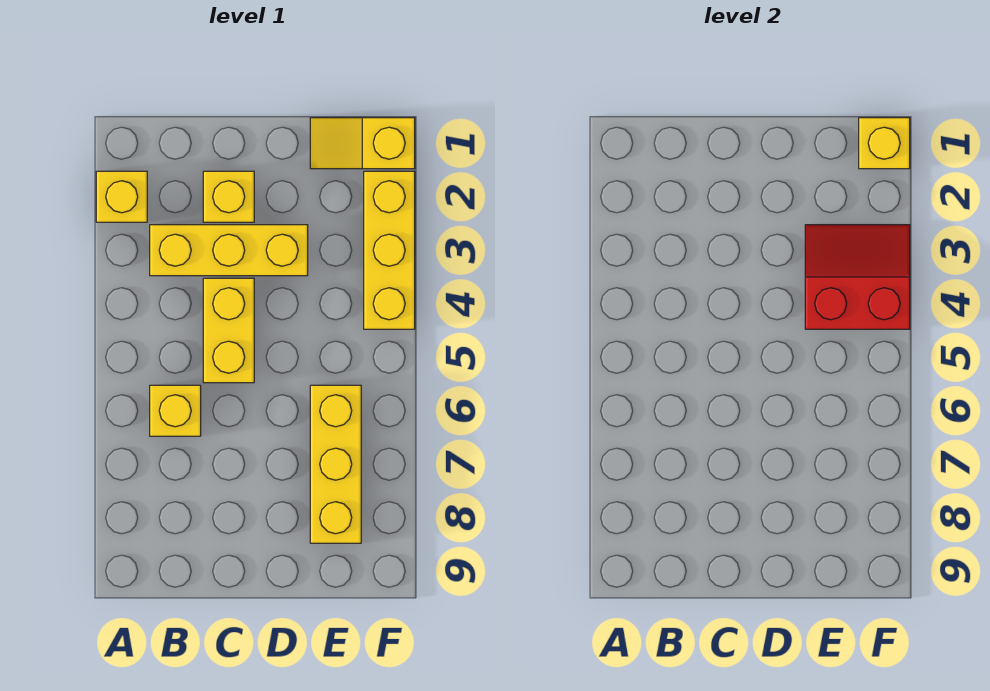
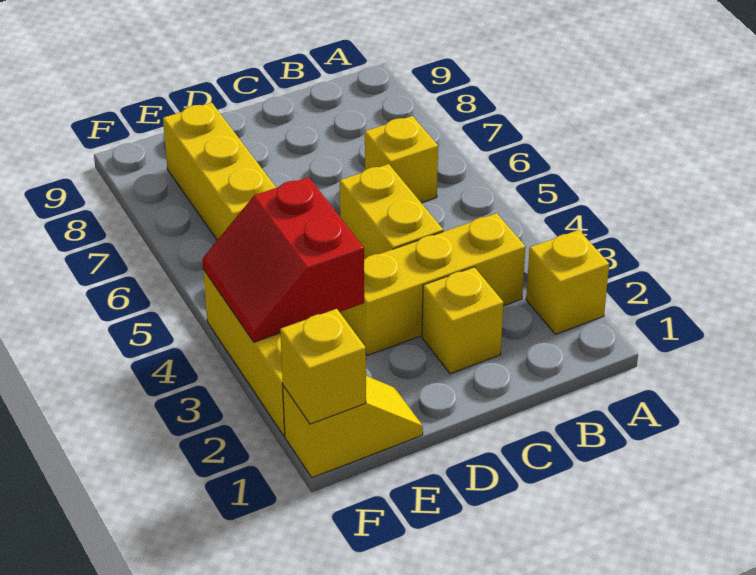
red slope E3:F4 level 2 top 4 -> red slope E3:F4 level 2 top E

